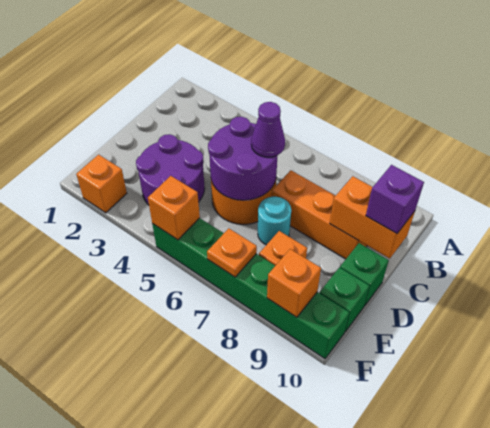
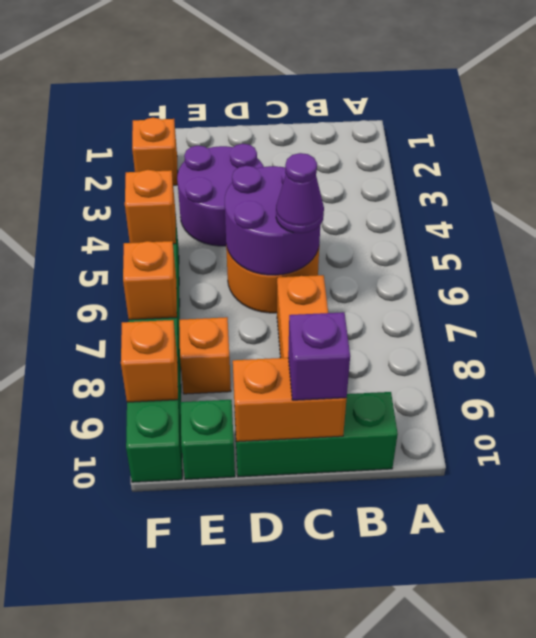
orange brick C9:C10 level 2 -> orange brick C10:D10 level 2
cyan round brick D7 level 1 -> none
green brick D10 level 1 -> green brick B10:D10 level 1
orange plate F7 level 2 -> orange brick F7 level 2

